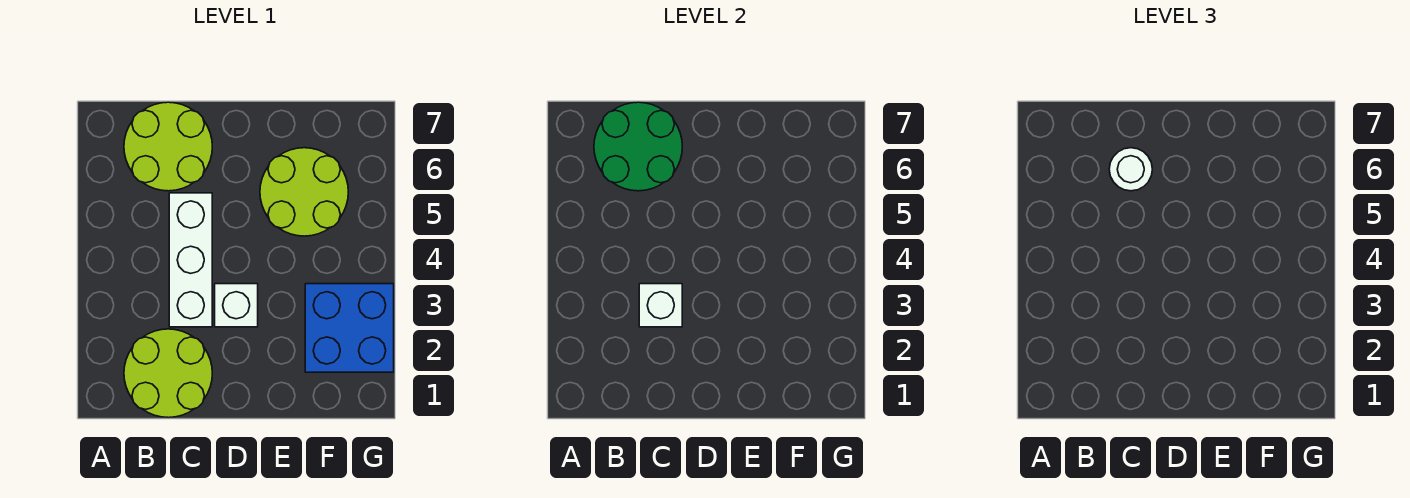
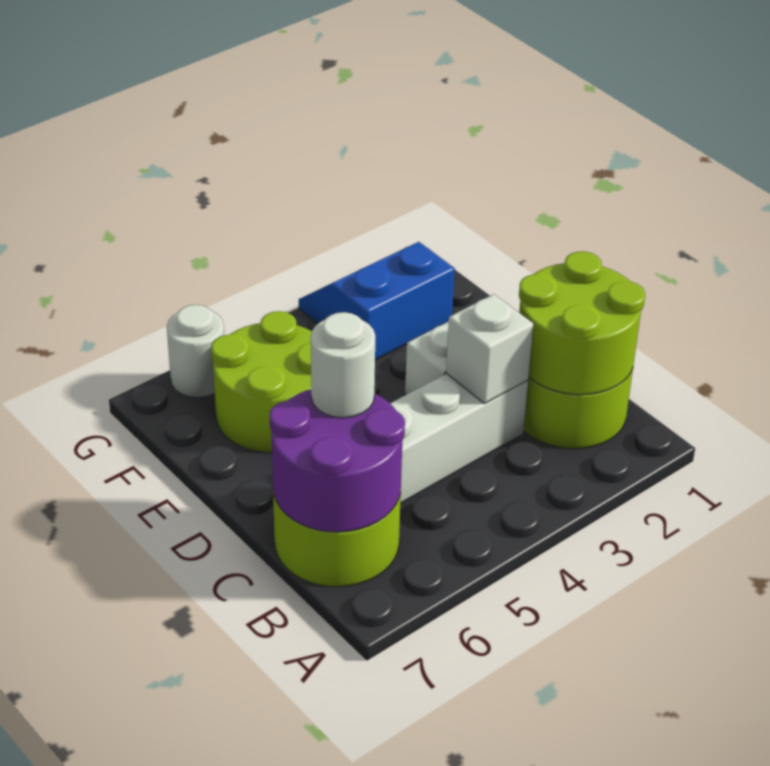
none -> lime round brick B1:C2 level 2
green round brick B6:C7 level 2 -> purple round brick B6:C7 level 2
blue brick F2:G3 level 1 -> blue slope F2:G3 level 1 top F
none -> white round brick G6 level 1

